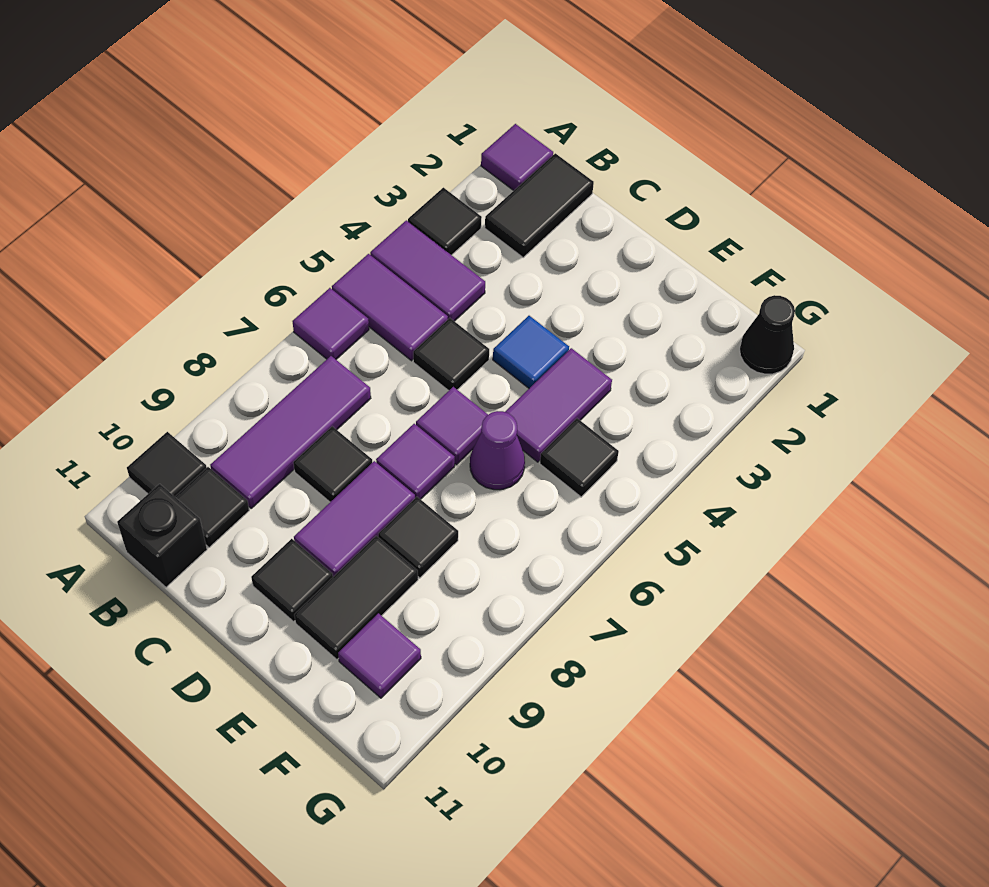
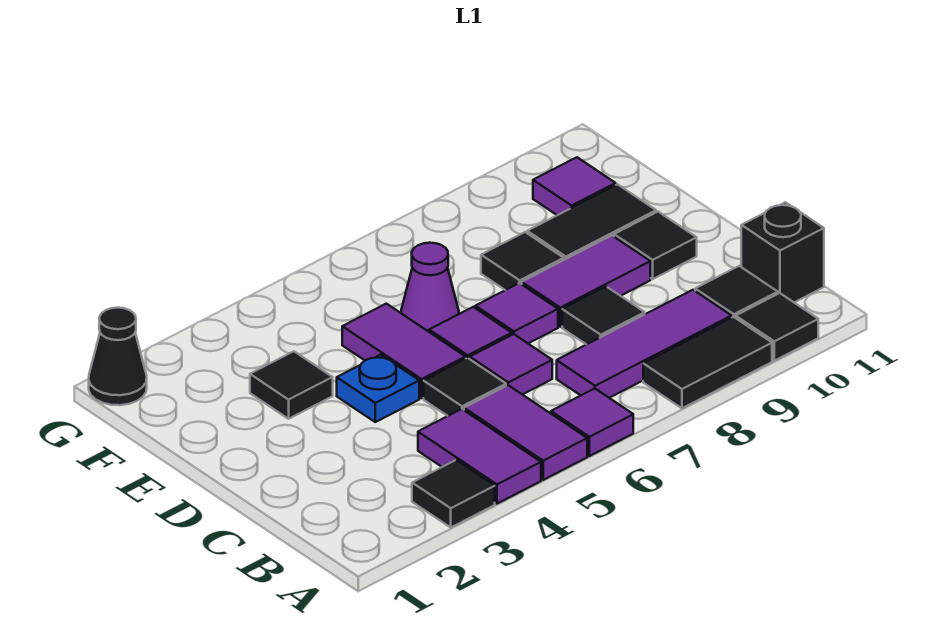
purple tile A1 level 1 -> purple tile C6 level 1
black tile B1:B2 level 1 -> black tile A8:A9 level 1
blue tile D4 level 1 -> blue plate D4 level 1
purple tile E4:E5 level 1 -> purple tile D5:E5 level 1
black tile F5 level 1 -> black tile E3 level 1

